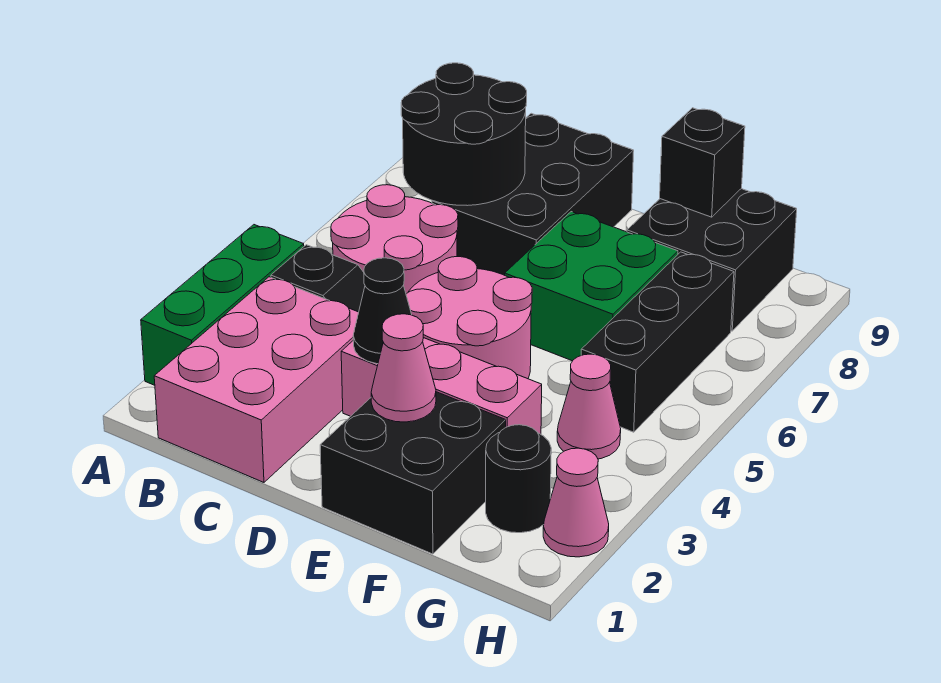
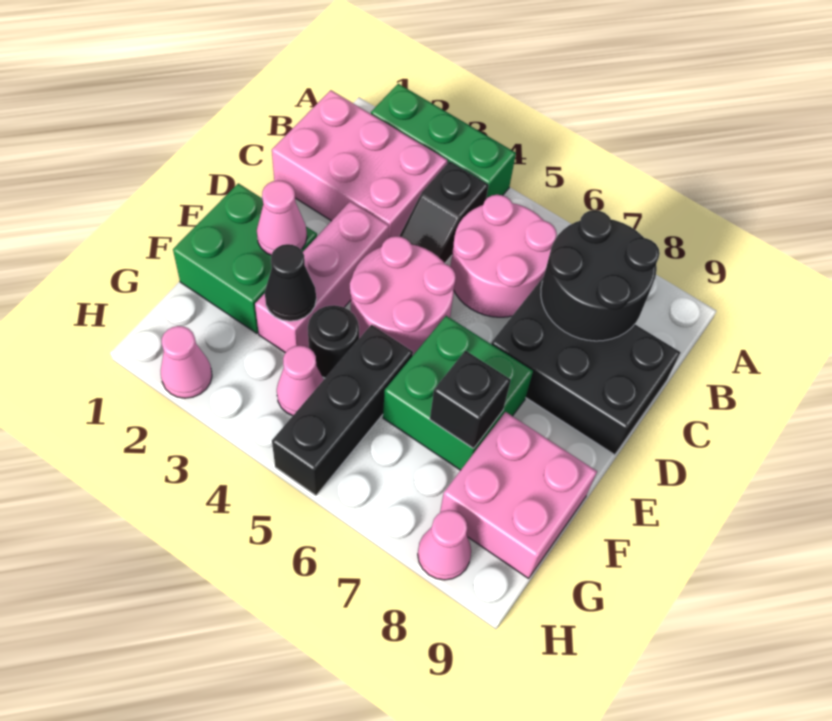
black cone D3 level 2 -> black cone F3 level 2
black brick E1:F2 level 1 -> green brick E1:F2 level 1
black brick F8:G9 level 1 -> pink brick F8:G9 level 1
black brick F9 level 2 -> black brick F7 level 2
black round brick G2 level 1 -> black round brick F4 level 1
black brick G5:G7 level 1 -> black brick F5:H5 level 1
none -> pink cone H8 level 1

